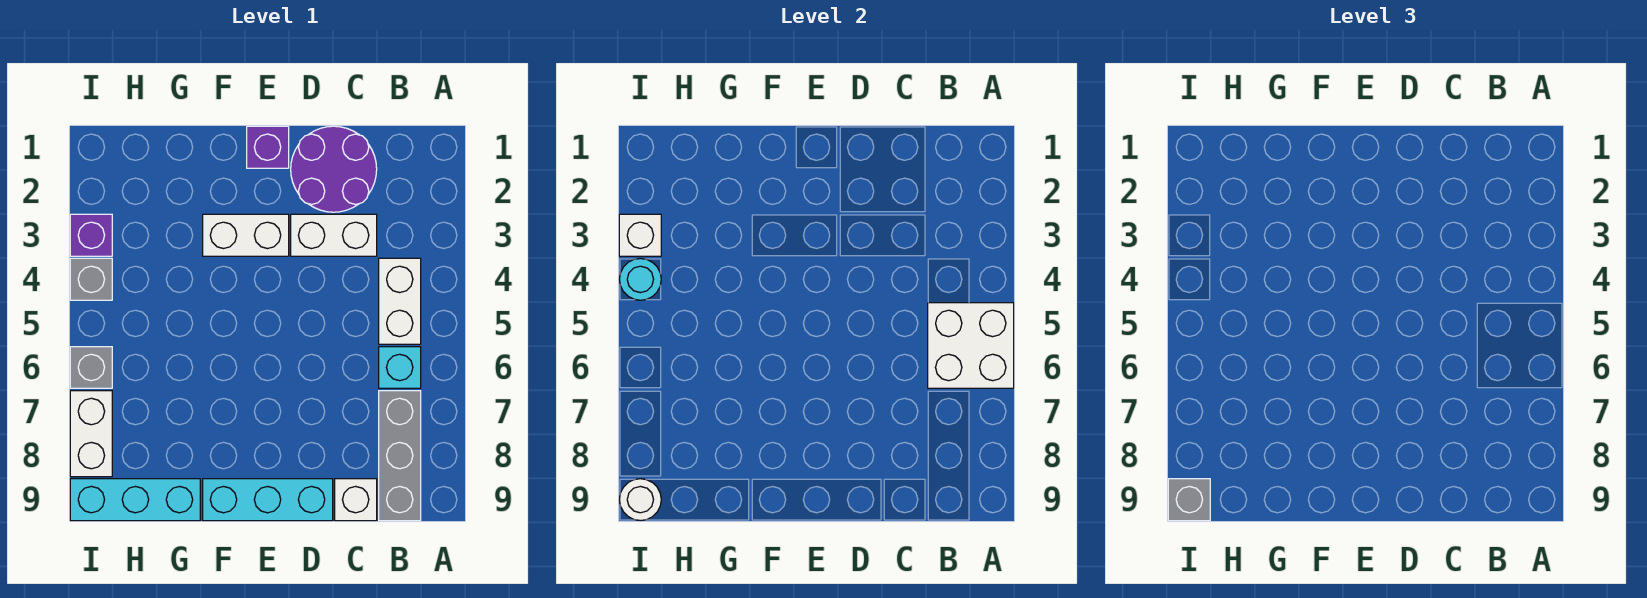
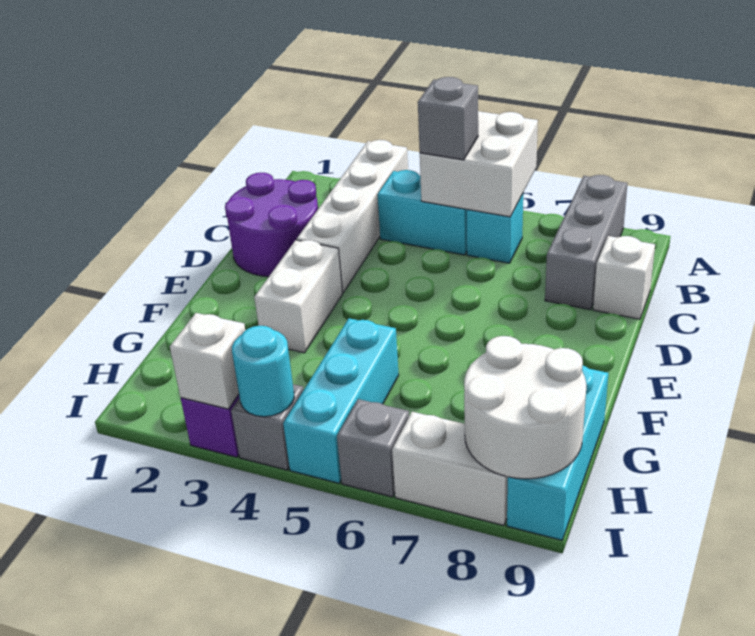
white brick B4:B5 level 1 -> cyan brick B4:B5 level 1
grey brick B7:B9 level 1 -> grey brick A8:C8 level 1
white brick C3:D3 level 1 -> white brick A3:D3 level 1
cyan brick D9:F9 level 1 -> cyan brick G5:I5 level 1
purple brick E1 level 1 -> none
white round brick I9 level 2 -> white round brick H8:I9 level 2
grey brick I9 level 3 -> grey brick B5 level 3

